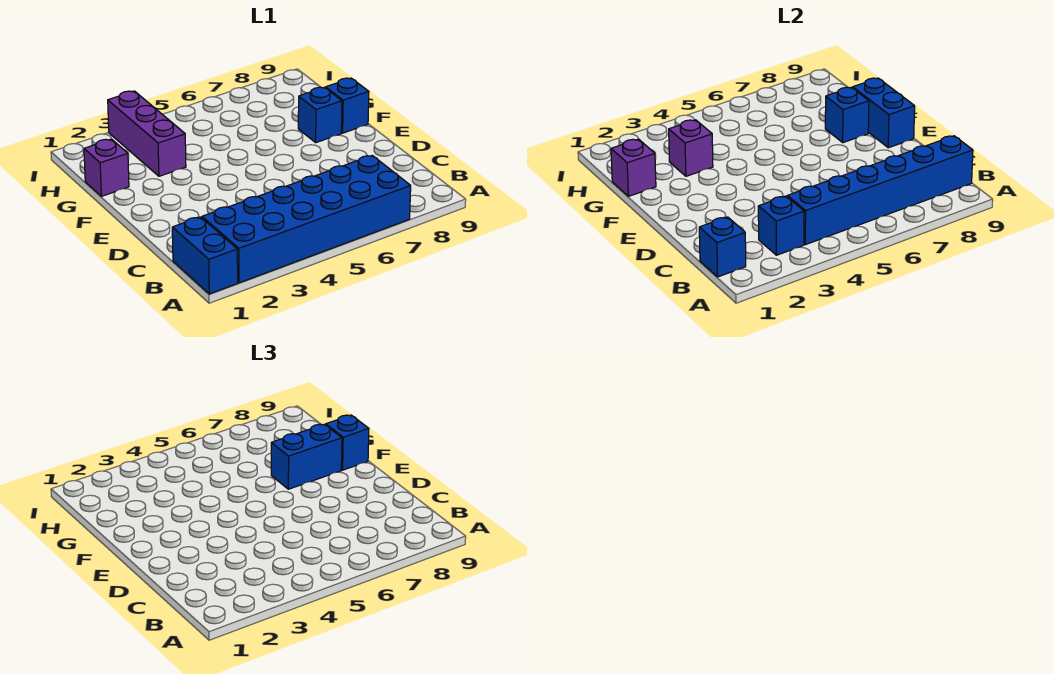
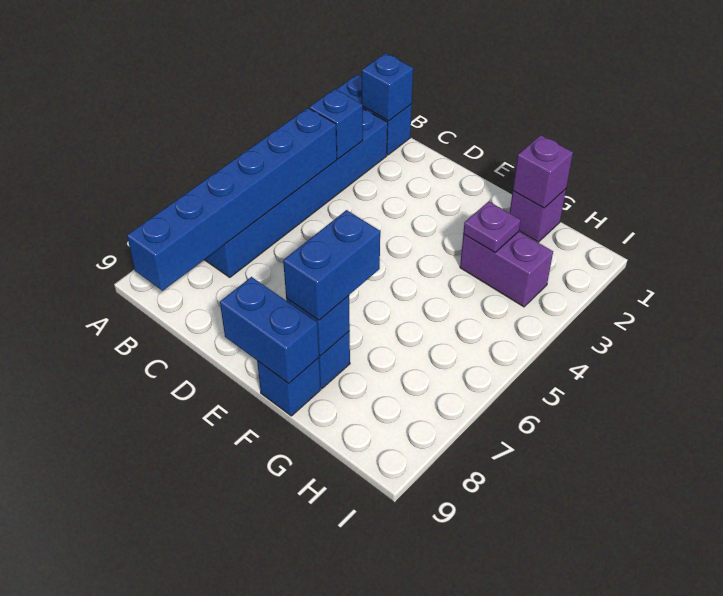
blue brick F9 level 3 -> none
purple brick G3:I3 level 1 -> purple brick G3:H3 level 1
purple brick G3 level 2 -> purple plate G3 level 2

